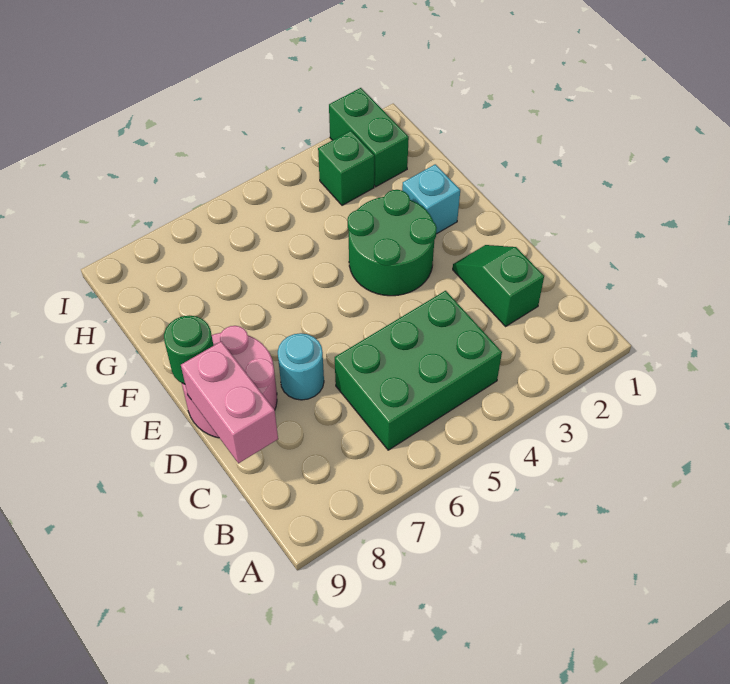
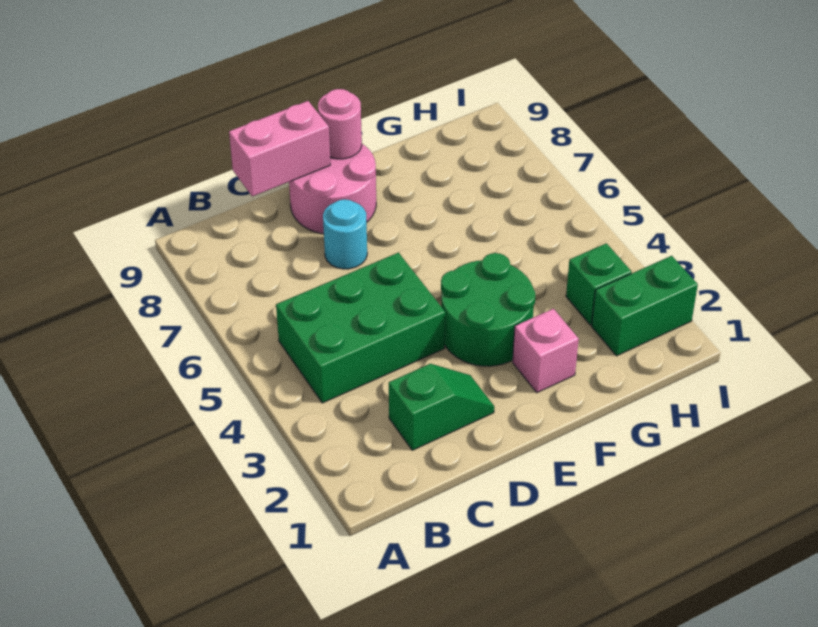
green brick B4:C6 level 1 -> green brick B4:D5 level 1
green round brick E9 level 2 -> pink round brick E9 level 2
cyan brick F2 level 1 -> pink brick F2 level 1

